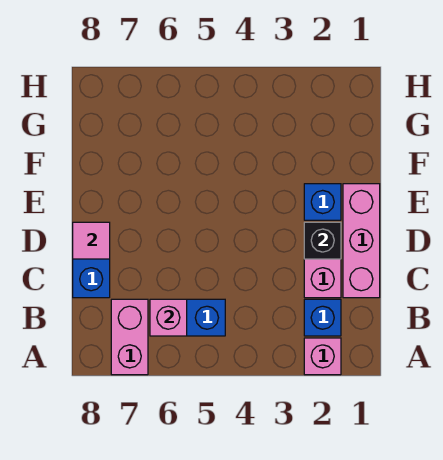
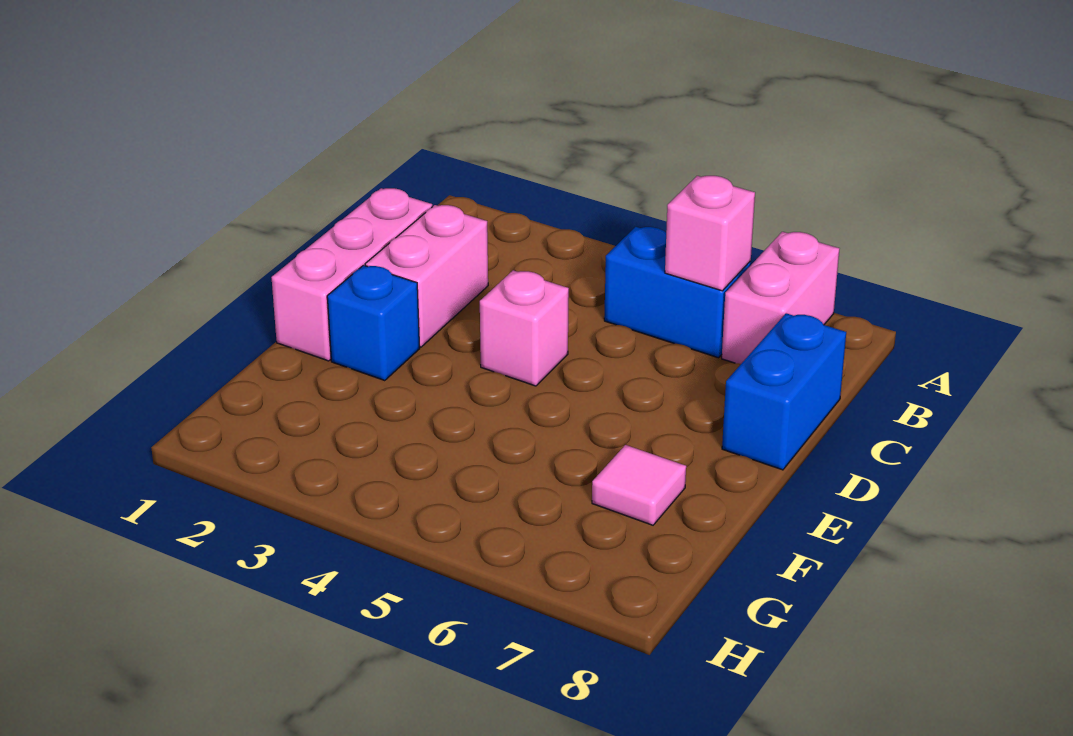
pink brick A2 level 1 -> pink brick D4 level 1
blue brick B2 level 1 -> none
black brick D2 level 2 -> none
pink tile D8 level 2 -> pink tile F7 level 1

